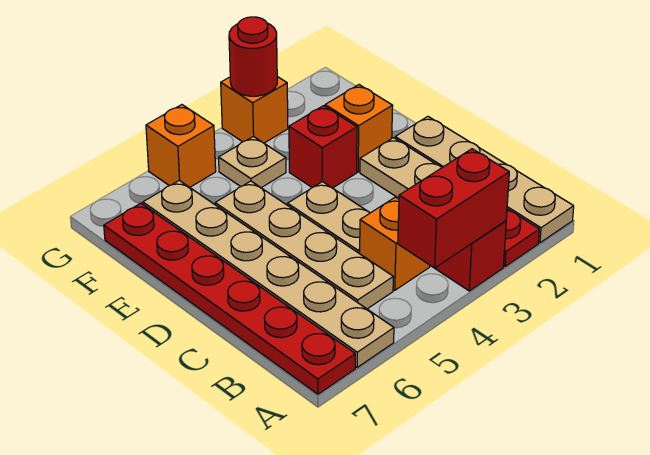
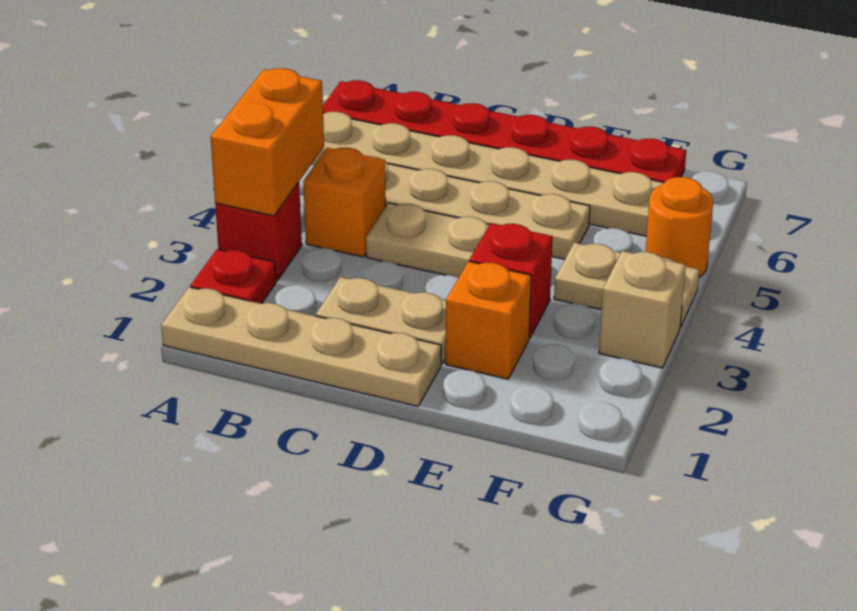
red brick A3:A4 level 2 -> orange brick A3:A4 level 2
tan plate F4 level 1 -> tan plate F4:G4 level 1
orange brick G3 level 1 -> tan brick G3 level 1
red round brick G3 level 2 -> none
orange brick G5 level 1 -> orange round brick G5 level 1

